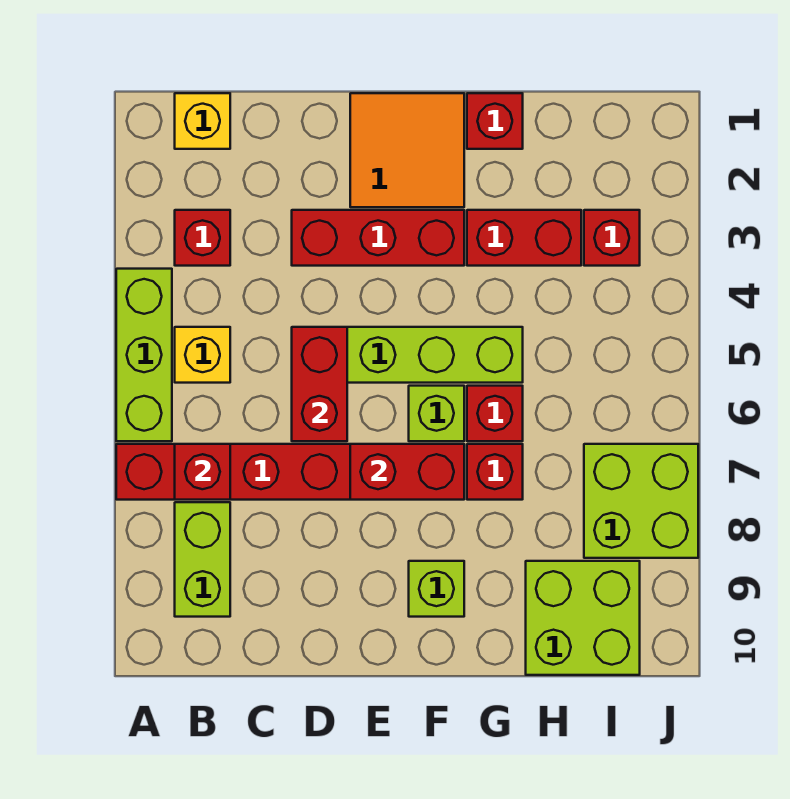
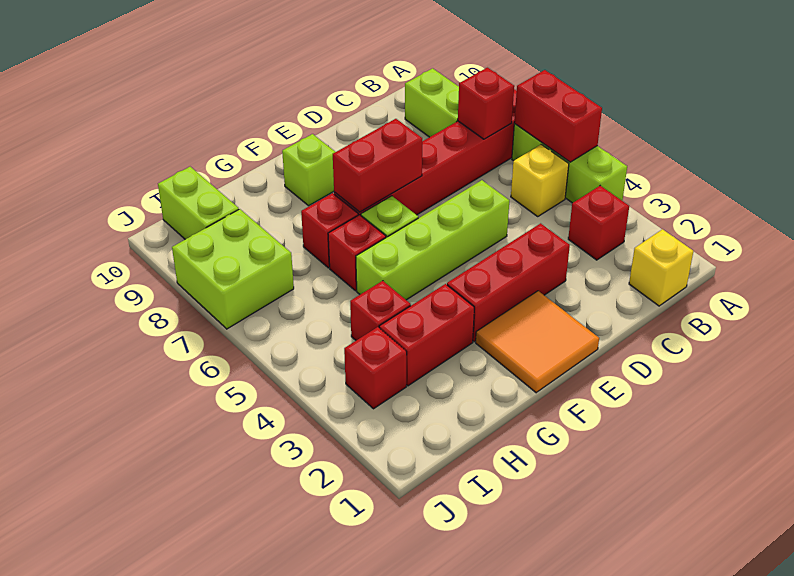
red brick D5:D6 level 2 -> red brick A5:A6 level 2
red brick G1 level 1 -> red brick H4 level 1
lime brick H9:I10 level 1 -> lime brick I9:I10 level 1

